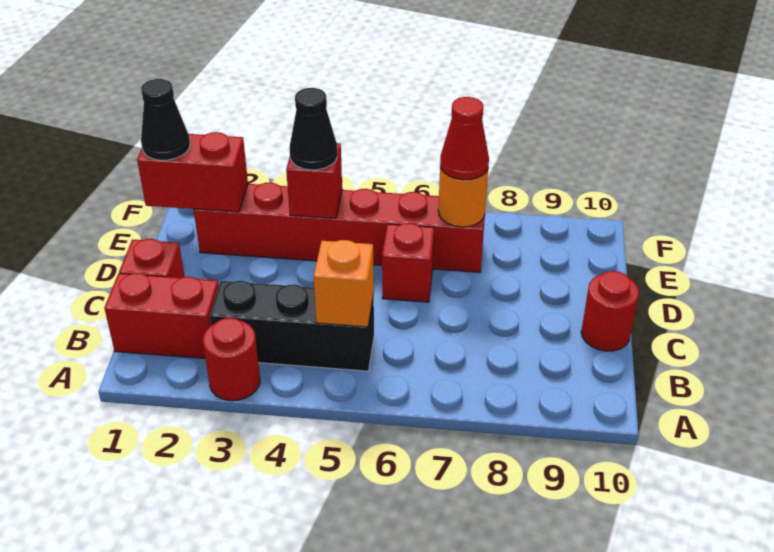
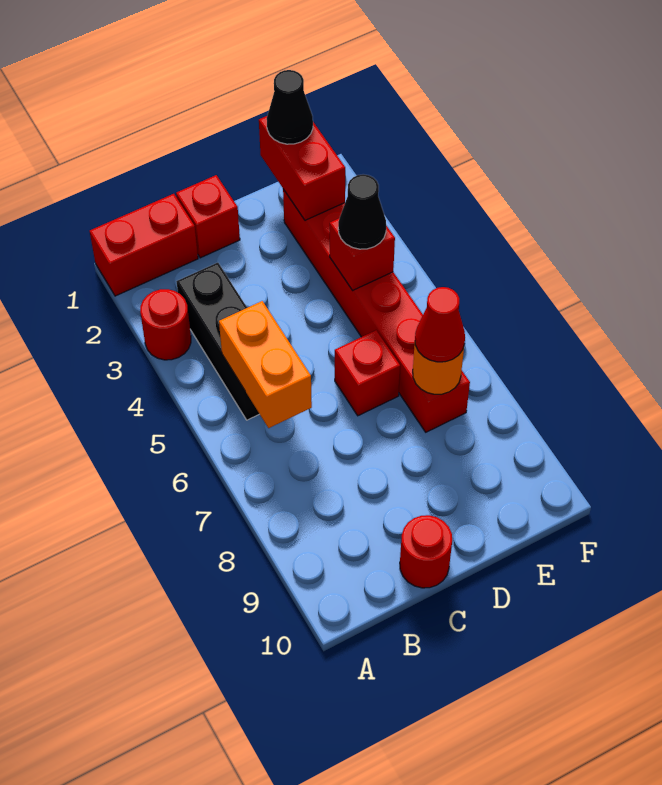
red brick B1:B2 level 1 -> red brick A1:B1 level 1
orange brick B5 level 2 -> orange brick B5:B6 level 2

